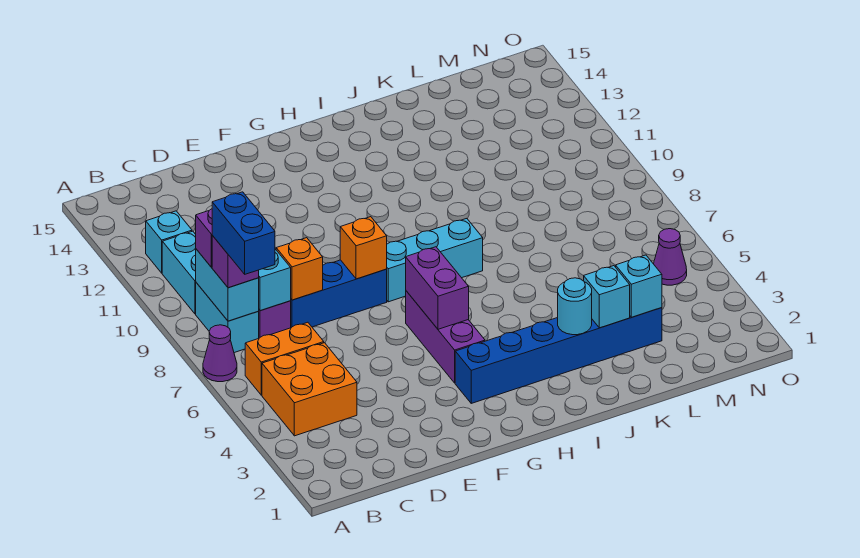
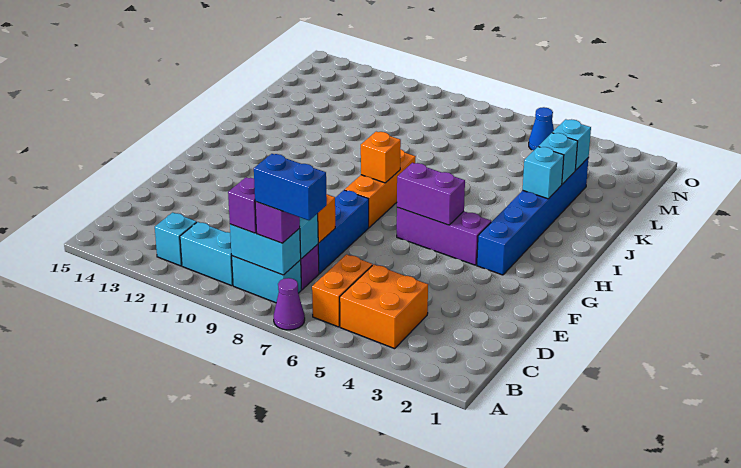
orange brick F8 level 2 -> orange brick H8 level 2
cyan brick G8:I8 level 1 -> orange brick G8:I8 level 1
cyan round brick J3 level 2 -> cyan brick J3 level 2
purple cone N5 level 1 -> blue cone N5 level 1

